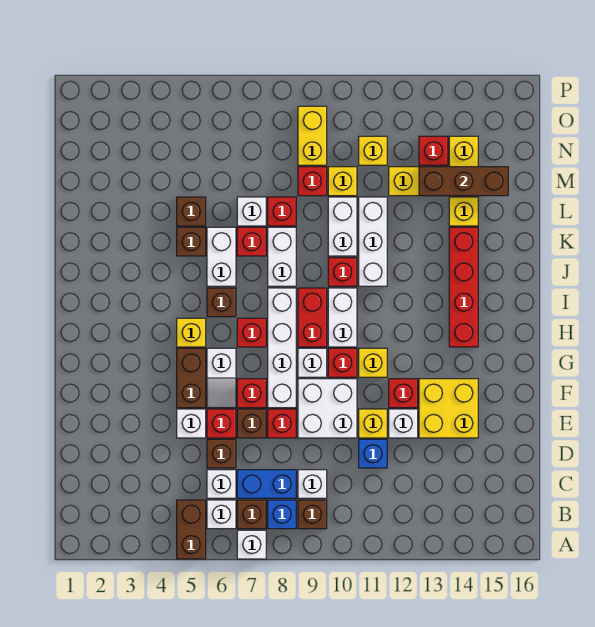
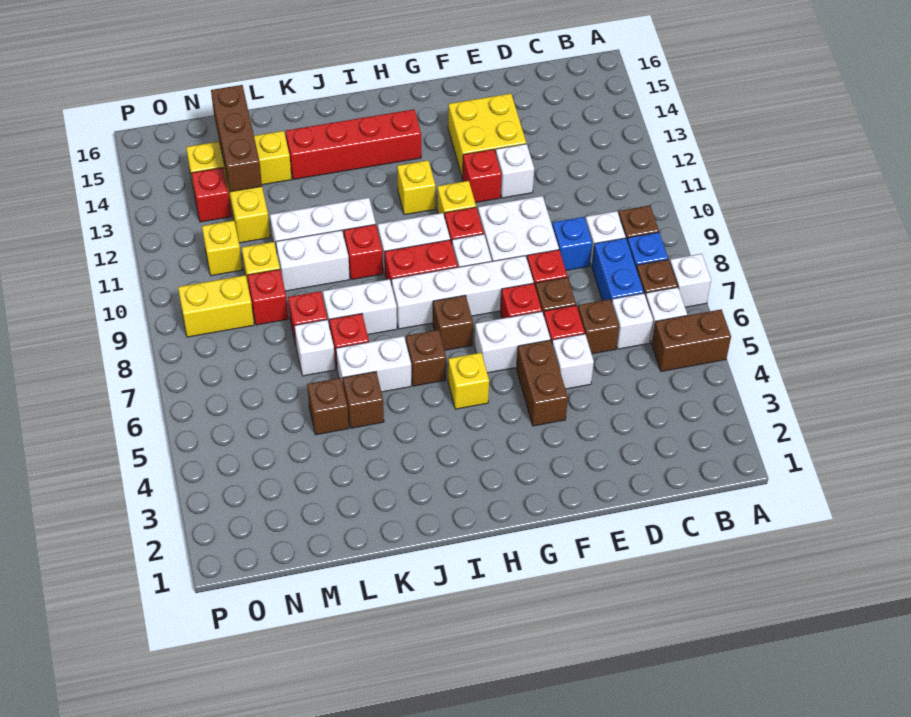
blue brick D11 level 1 -> blue brick D9 level 1
yellow brick E11 level 1 -> yellow brick H12 level 1
brown brick F5:G5 level 1 -> brown brick F4:F5 level 1
white slope F6:G6 level 1 top G -> white brick F6:G6 level 1
red brick H7 level 1 -> brown brick H7 level 1

